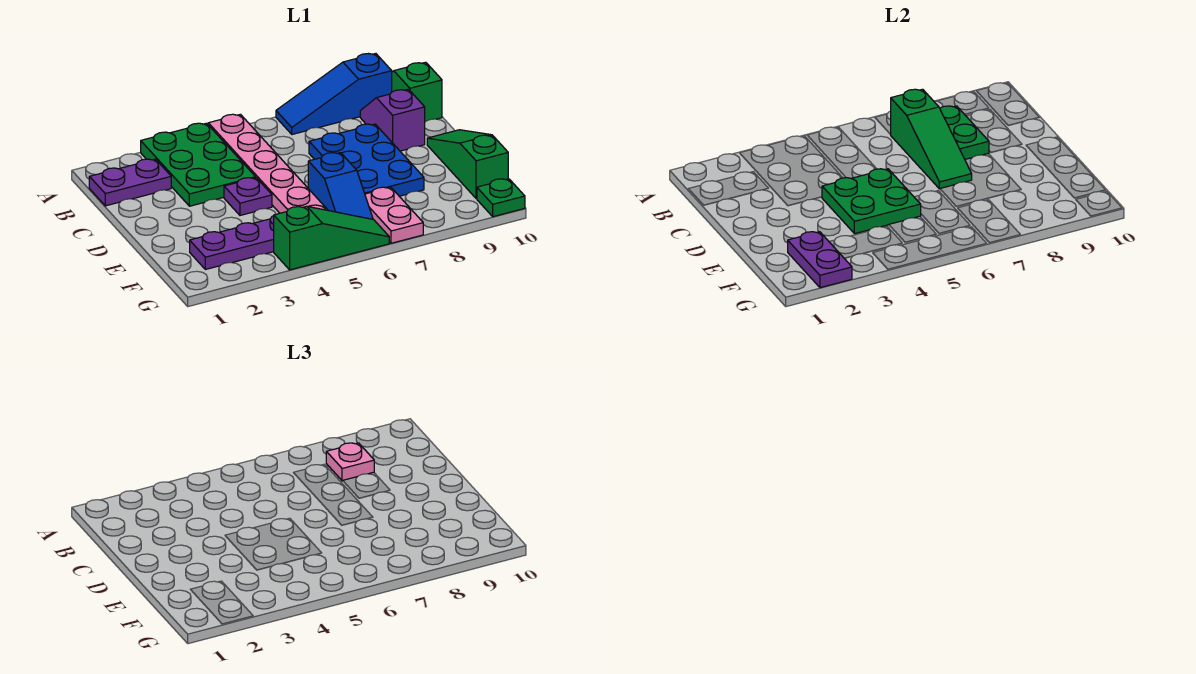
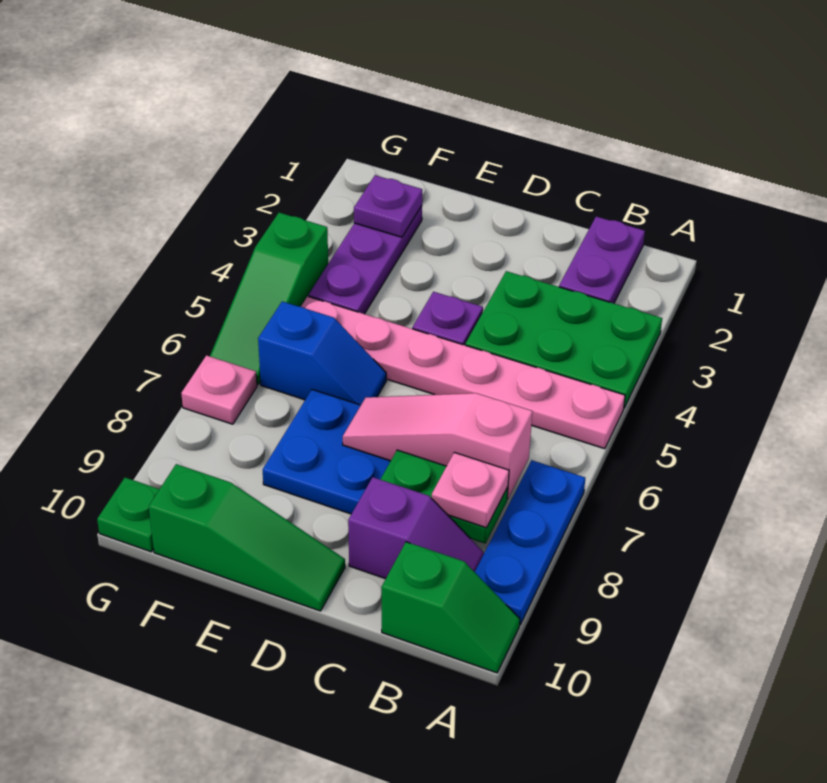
blue slope A7:A9 level 1 top 9 -> blue plate A7:A9 level 1
green slope B7:D7 level 2 top B -> pink slope B7:D7 level 2 top B
green plate D4:E5 level 2 -> none
blue slope E6:F6 level 1 top E -> blue slope E6:F6 level 1 top F
purple plate F2:G2 level 2 -> purple plate F2 level 2
pink plate F7:G7 level 1 -> pink plate G7 level 1

